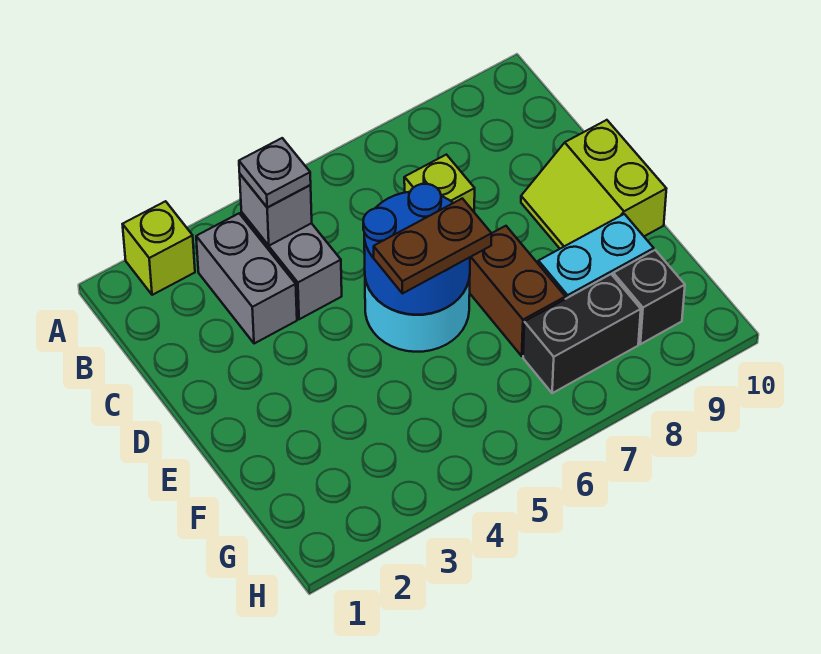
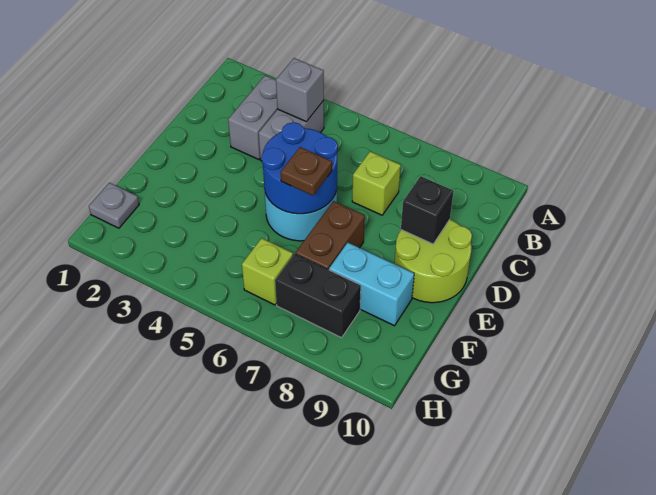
lime brick A2 level 1 -> lime brick G6 level 1
grey plate B4 level 3 -> grey plate G1 level 1
lime slope D9:E10 level 1 top 10 -> lime round brick D9:E10 level 1
brown plate E5:E6 level 3 -> brown plate E6 level 3
black brick G9 level 1 -> black brick D9 level 2

